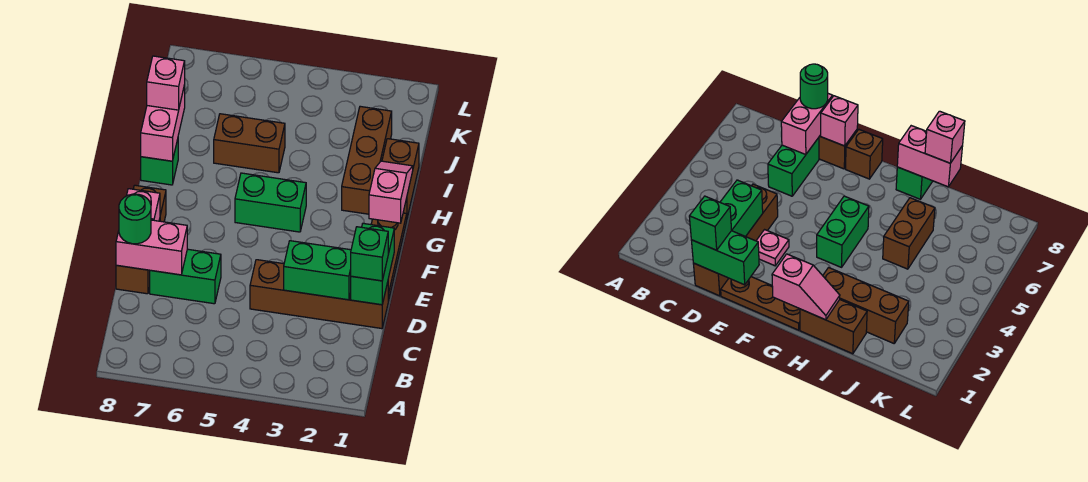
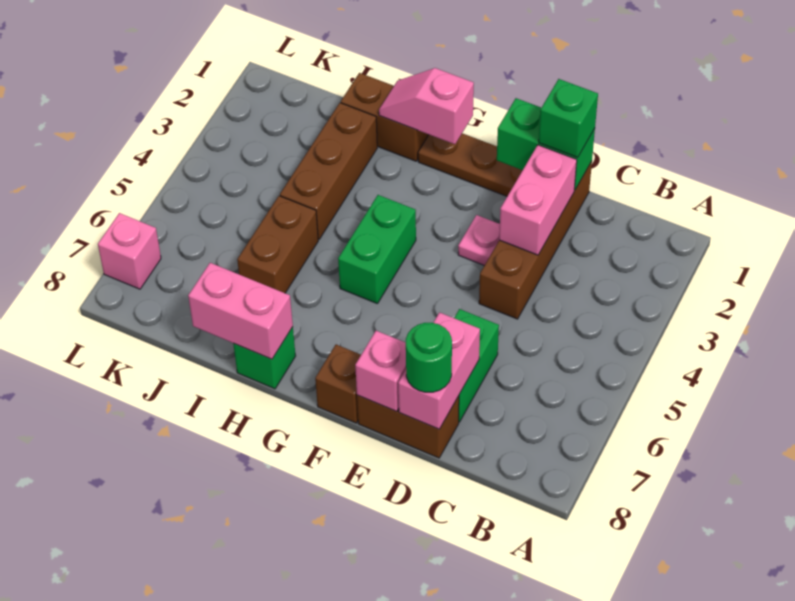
green brick D2:D3 level 2 -> pink brick D2:D3 level 2
brown brick H2:J2 level 1 -> brown brick I2:I4 level 1
pink brick I8 level 3 -> pink brick L7 level 1

